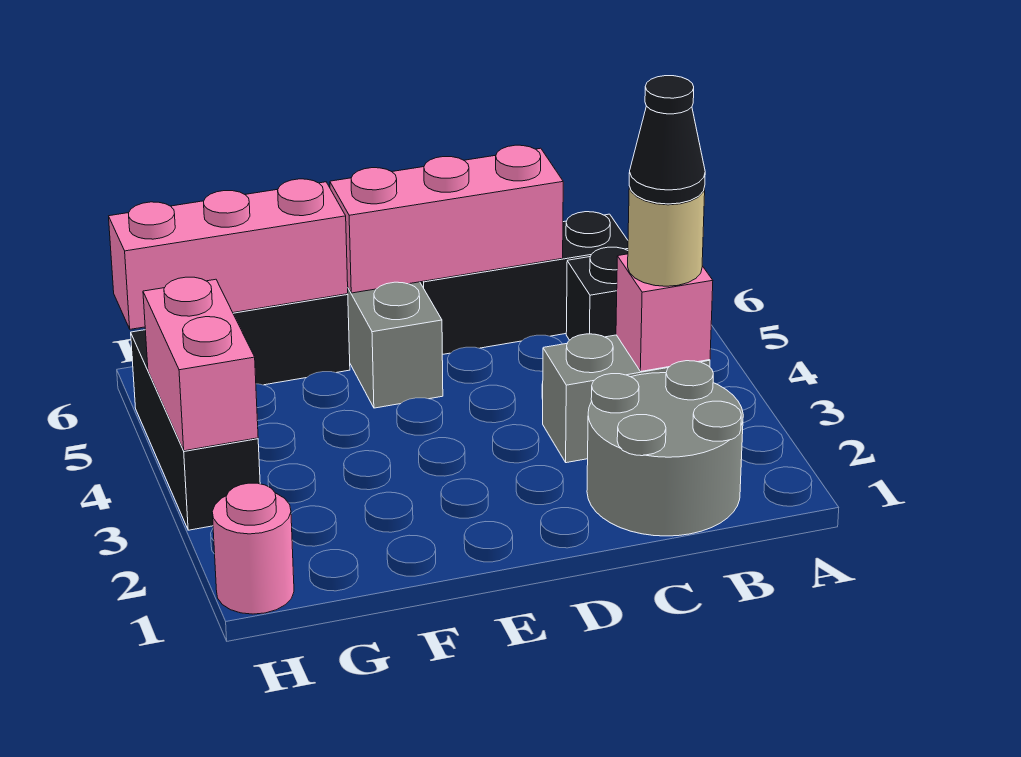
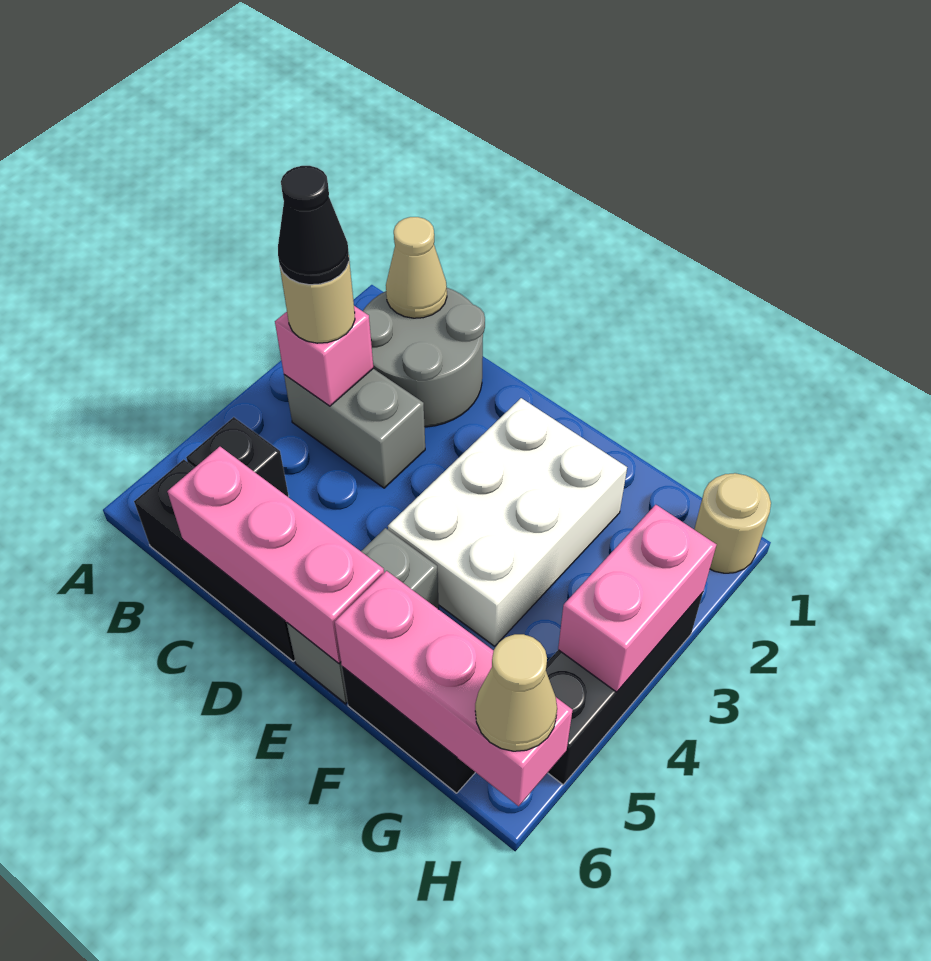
none -> tan cone B1 level 2
none -> white brick E2:F4 level 1
pink round brick H1 level 1 -> tan round brick H1 level 1
none -> tan cone H6 level 3

